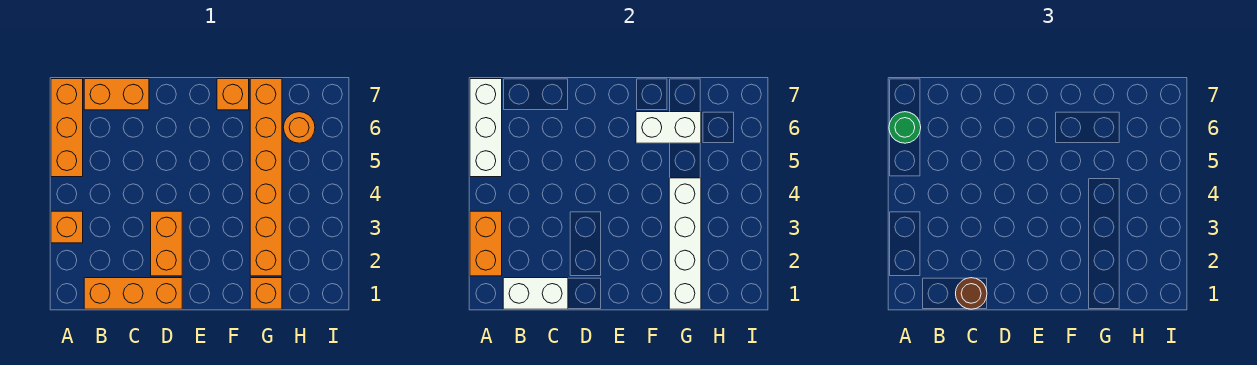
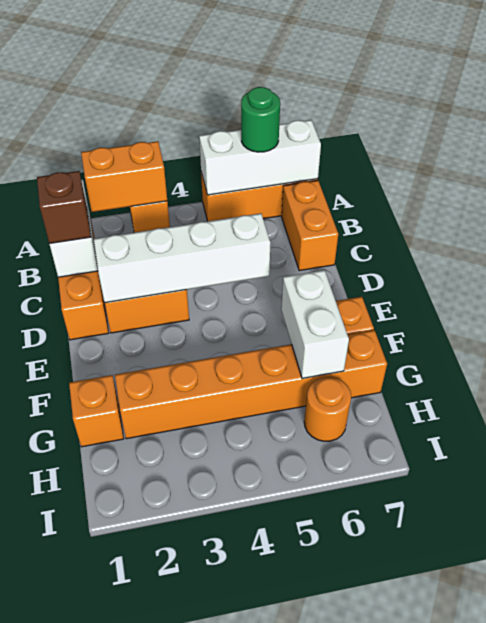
brown round brick C1 level 3 -> brown brick C1 level 3
white brick G1:G4 level 2 -> white brick D2:D5 level 2

